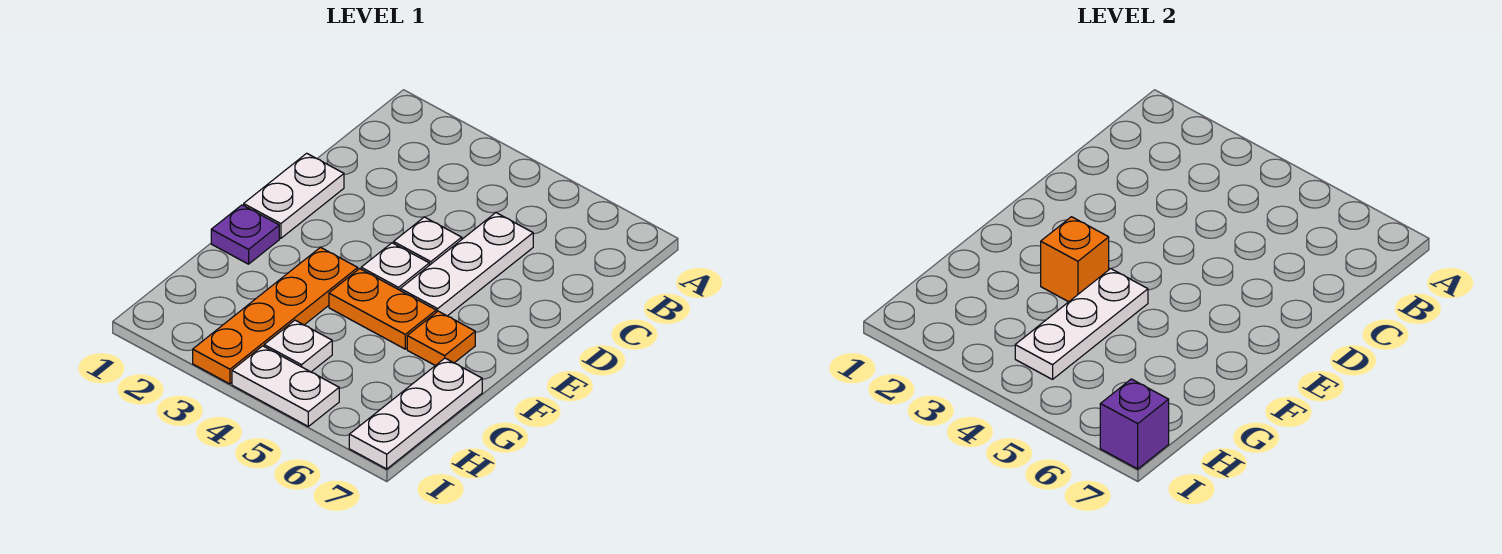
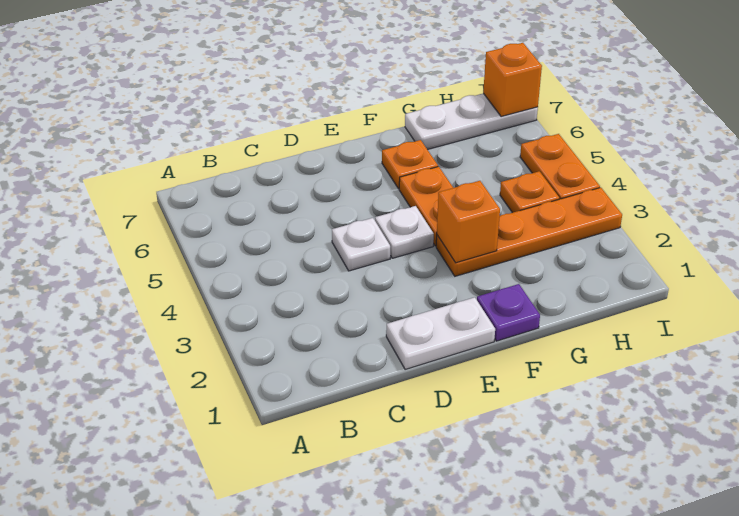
white plate C5:E5 level 1 -> none
white plate F4:H4 level 2 -> none
white plate H4 level 1 -> orange plate H4 level 1
white plate I4:I5 level 1 -> orange plate I4:I5 level 1
purple brick I7 level 2 -> orange brick I7 level 2

